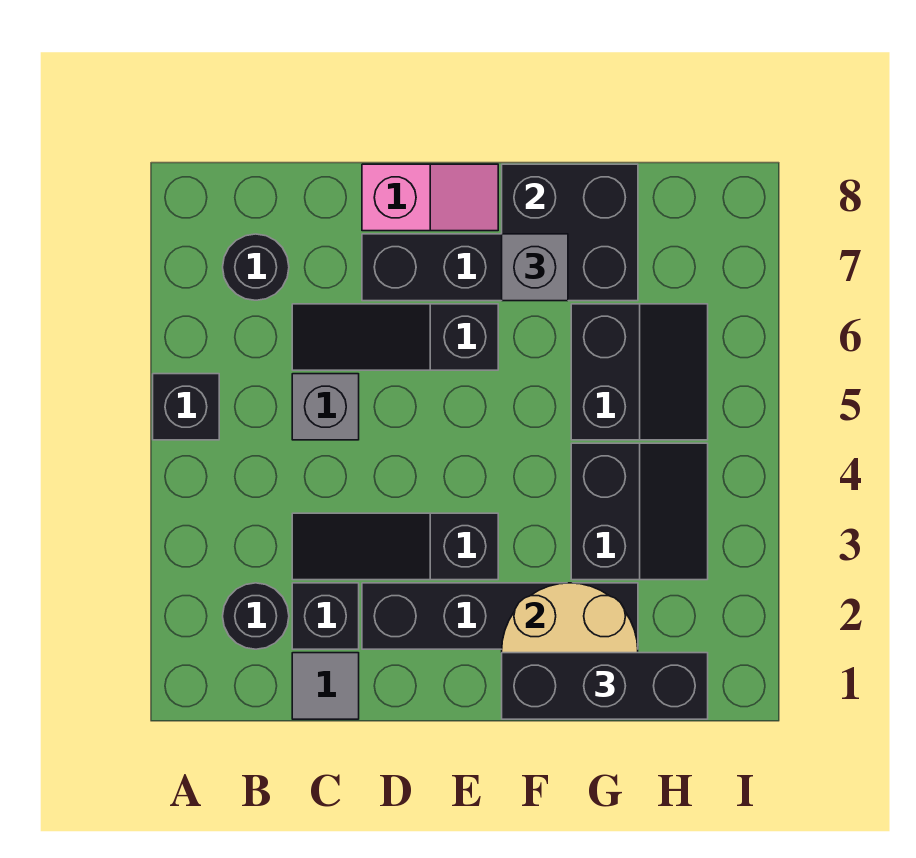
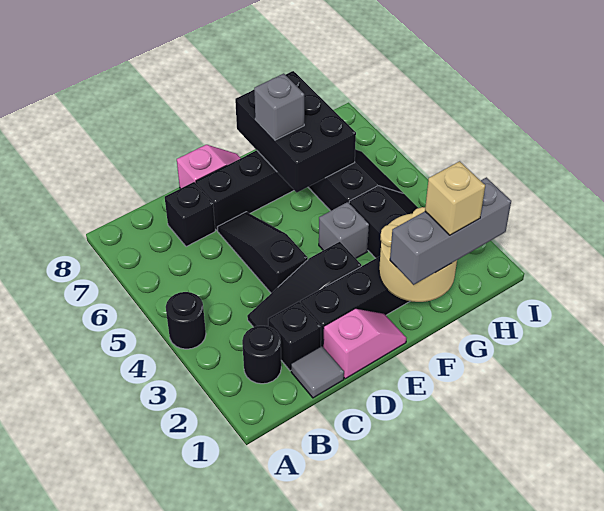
black brick A5 level 1 -> black brick C7 level 1
black round brick B7 level 1 -> black round brick A4 level 1
grey brick C5 level 1 -> grey brick F4 level 1
black slope C6:E6 level 1 top E -> black slope D4:D6 level 1 top 4
none -> pink slope D1:E1 level 1 top D
black brick F1:H1 level 3 -> grey brick F1:H1 level 3
black brick F7:G8 level 2 -> black brick F6:G8 level 2
none -> tan brick G1 level 4

